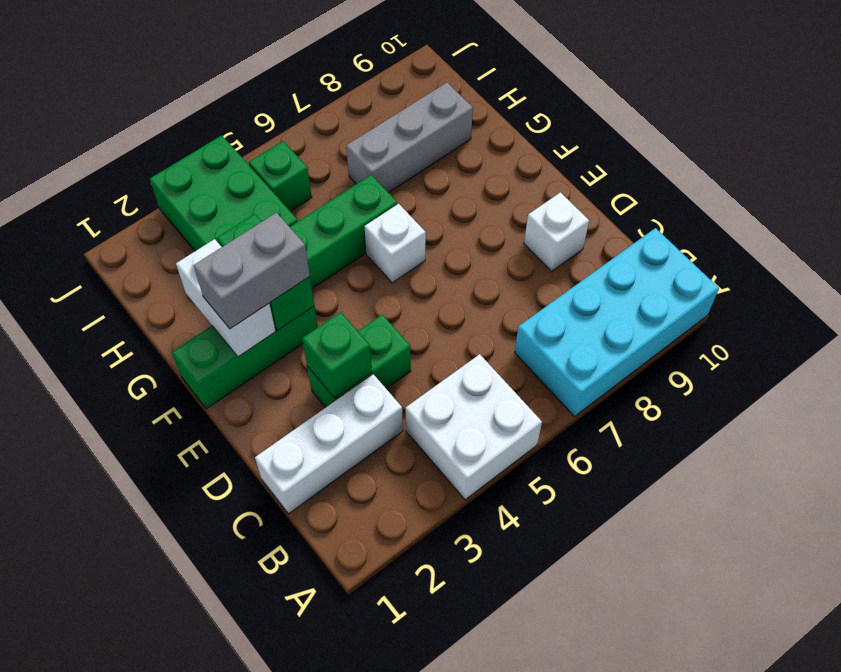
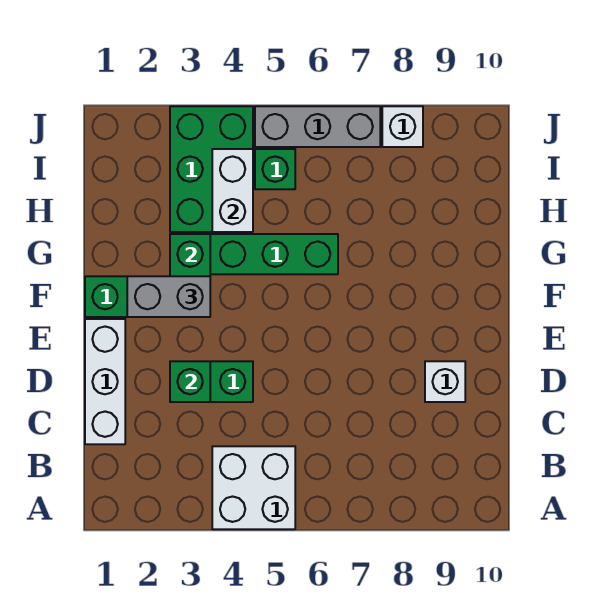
cyan brick A7:B10 level 1 -> none
white brick C1:C3 level 1 -> white brick C1:E1 level 1
white brick F2:G2 level 2 -> white brick H4:I4 level 2
white brick F6 level 1 -> white brick J8 level 1
grey brick H7:H9 level 1 -> grey brick J5:J7 level 1

